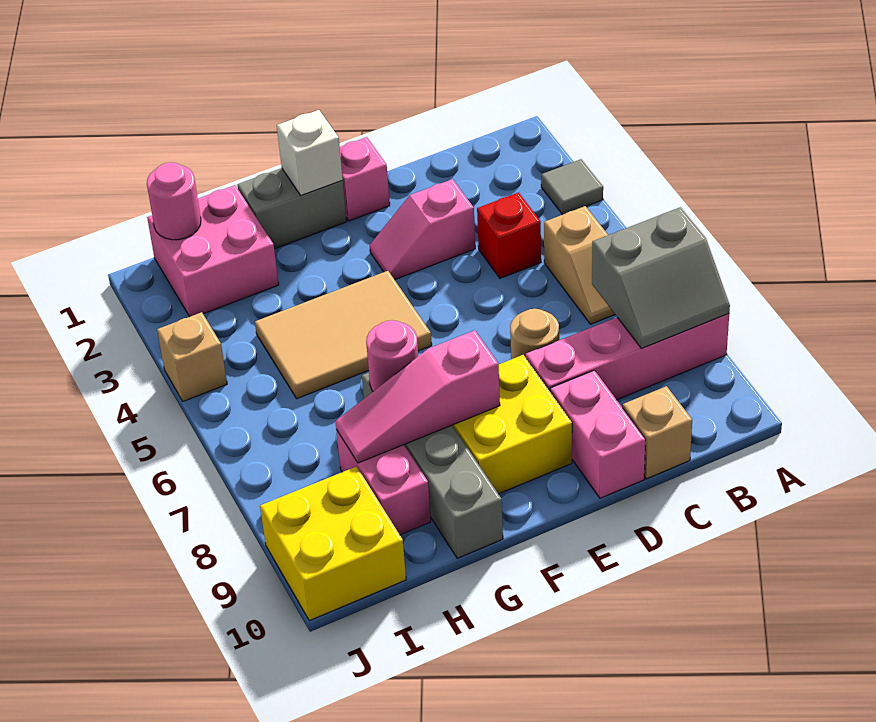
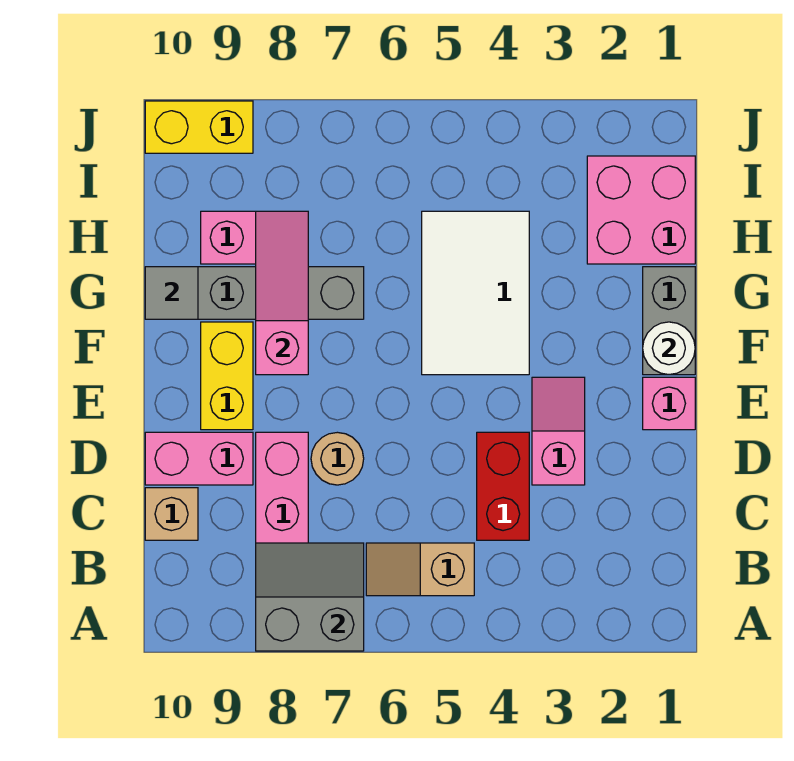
grey tile A3 level 1 -> grey tile G10 level 2
grey slope A7:B8 level 2 top 7 -> grey slope A7:B8 level 2 top A
red brick C4 level 1 -> red brick C4:D4 level 1
yellow brick E8:F9 level 1 -> yellow brick E9:F9 level 1
white brick F1 level 2 -> white round brick F1 level 2
tan tile F4:H5 level 1 -> white tile F4:H5 level 1
pink round brick G7 level 2 -> none
pink round brick I1 level 2 -> none
yellow brick I9:J10 level 1 -> yellow brick J9:J10 level 1
tan brick J4 level 1 -> none

